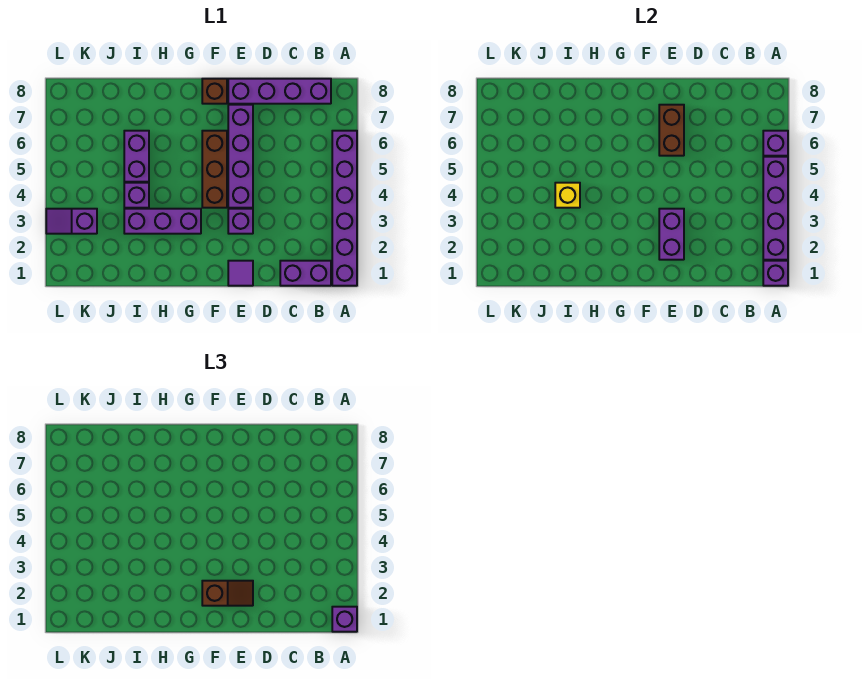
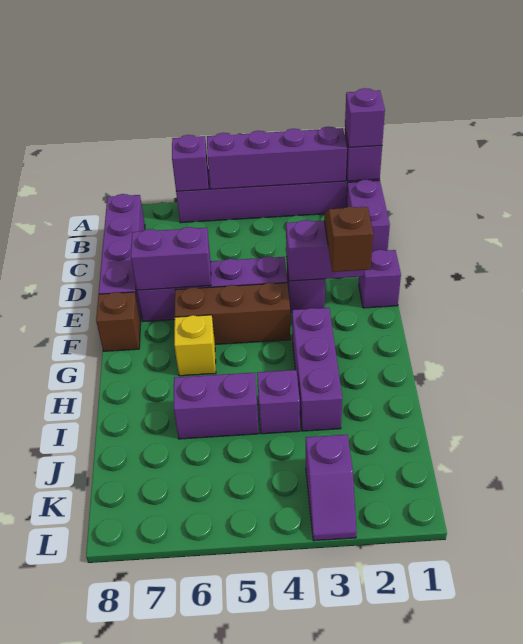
purple tile E1 level 1 -> purple brick E1 level 1
brown brick E6:E7 level 2 -> purple brick E6:E7 level 2
yellow brick I4 level 2 -> yellow brick G6 level 1

